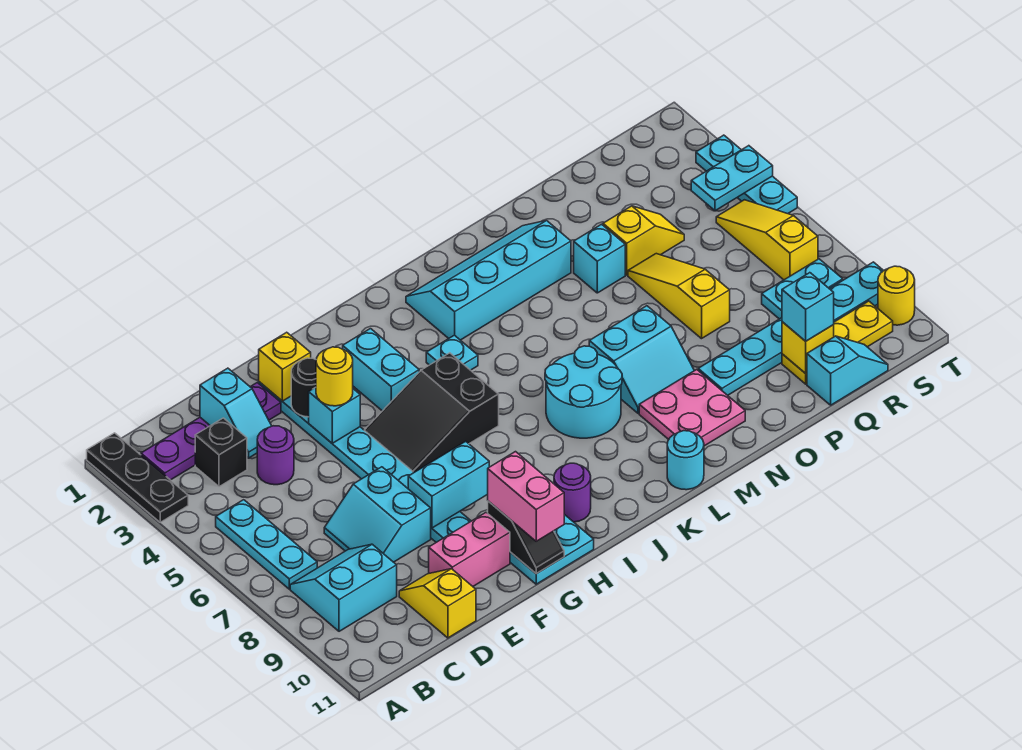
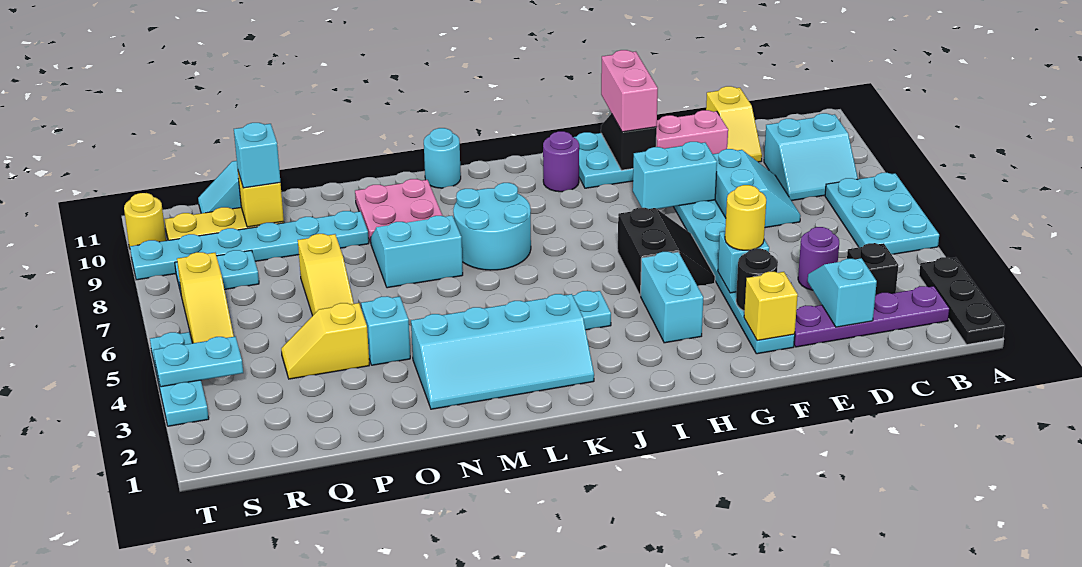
cyan plate B5:B7 level 1 -> cyan plate A5:B7 level 1
black slope G5:I6 level 1 top I -> black slope G5:H6 level 1 top H

